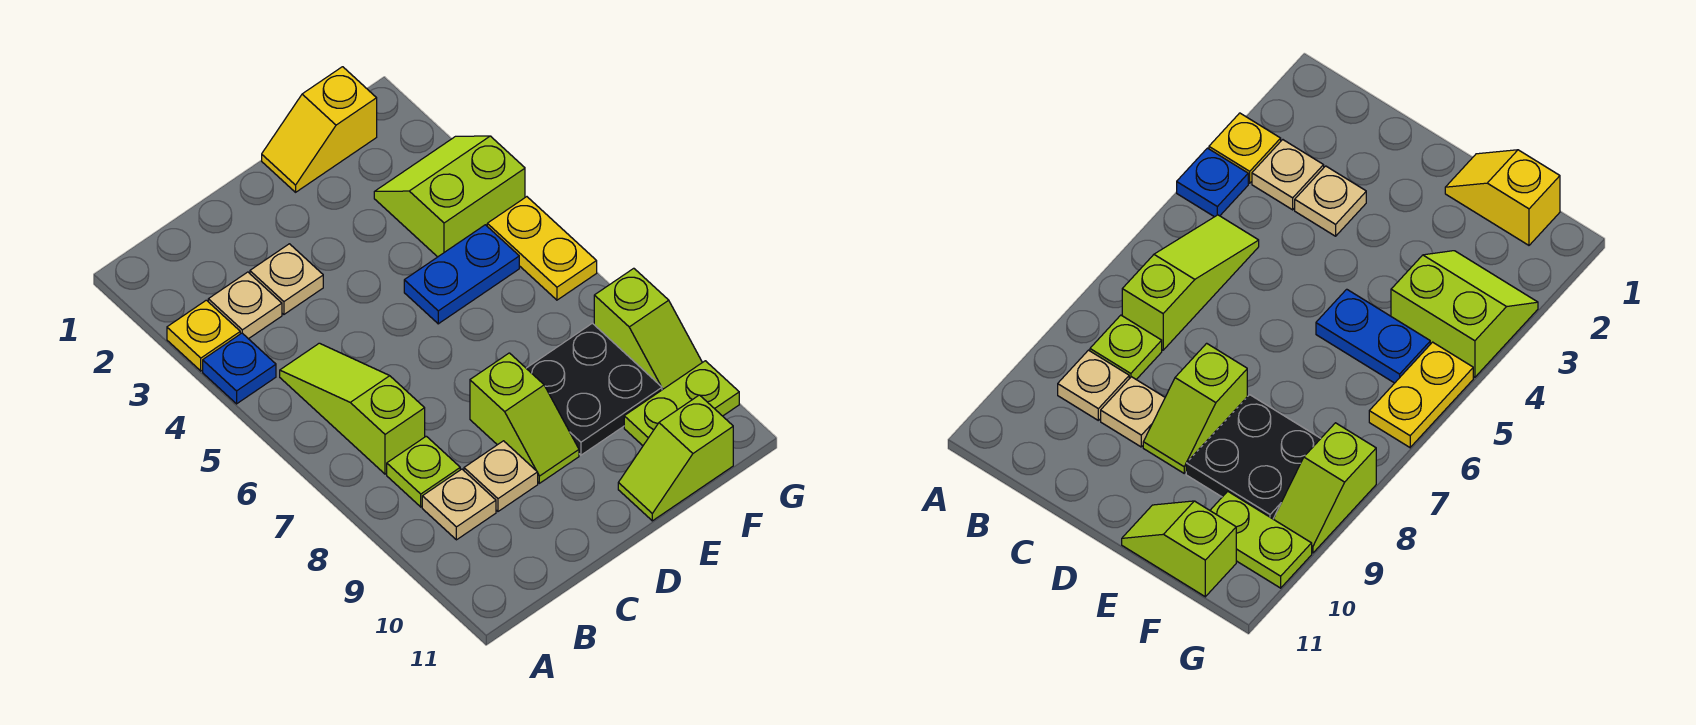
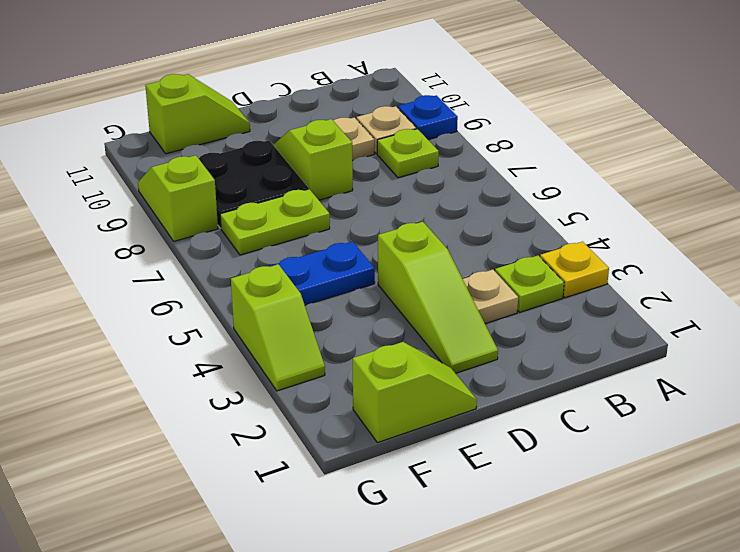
blue plate A4 level 1 -> blue plate A9 level 1
tan plate B3 level 1 -> lime plate B3 level 1
lime slope B5:B7 level 1 top 7 -> lime slope D2:D4 level 1 top 4
yellow slope E1:F1 level 1 top F -> lime slope E1:F1 level 1 top F
lime slope F3:G4 level 1 top 4 -> lime slope G3:G4 level 1 top 4
lime plate F10:G10 level 1 -> lime plate E7:F7 level 1
yellow plate G5:G6 level 1 -> none

